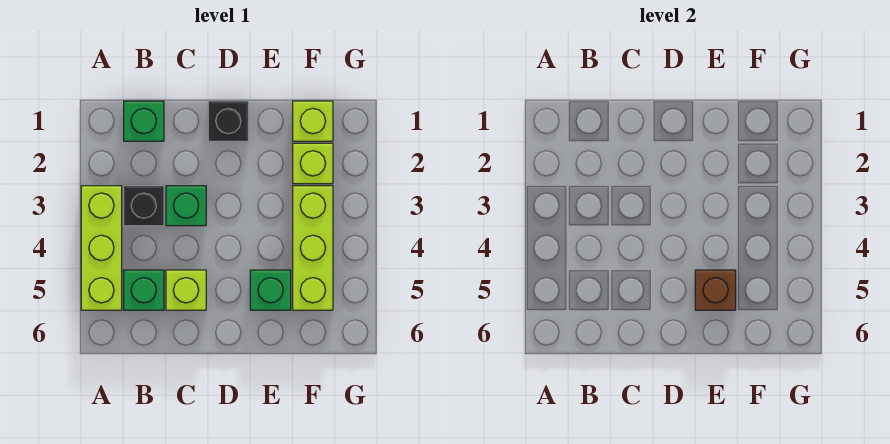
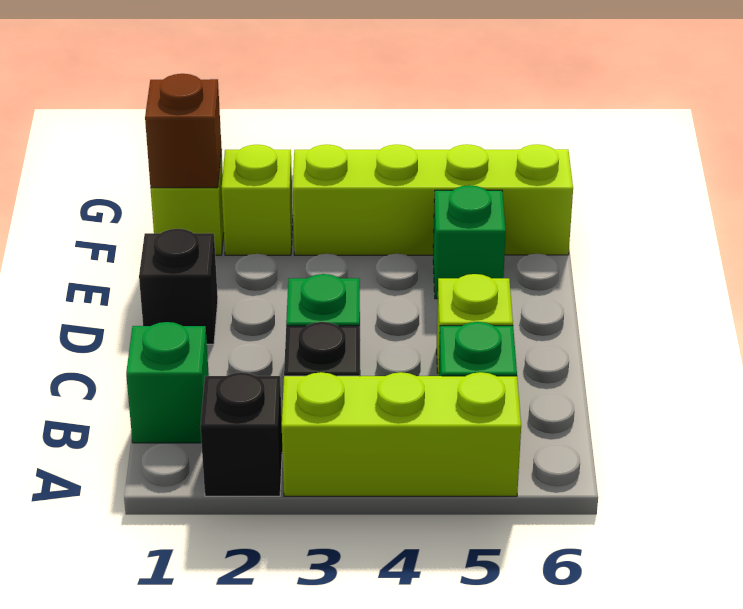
none -> black brick A2 level 1
brown brick E5 level 2 -> brown brick F1 level 2
lime brick F3:F5 level 1 -> lime brick F3:F6 level 1

